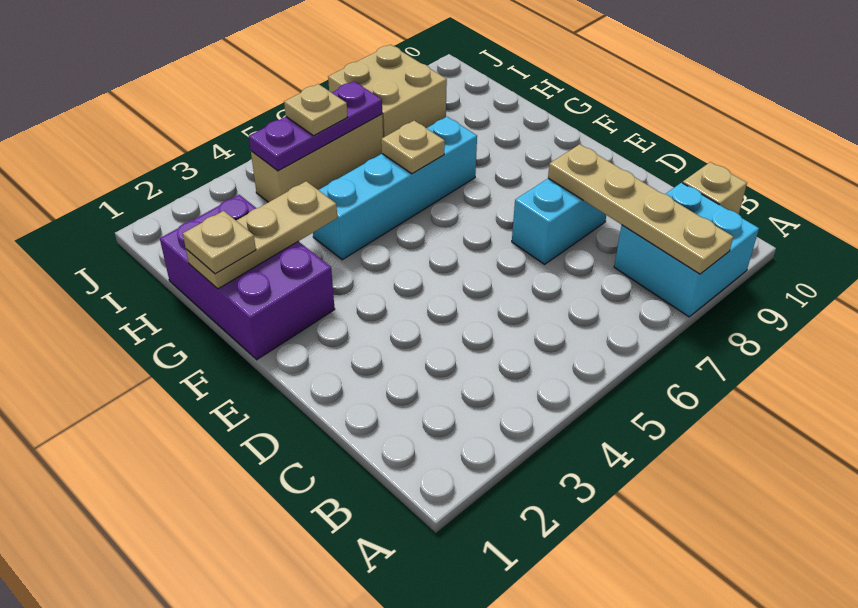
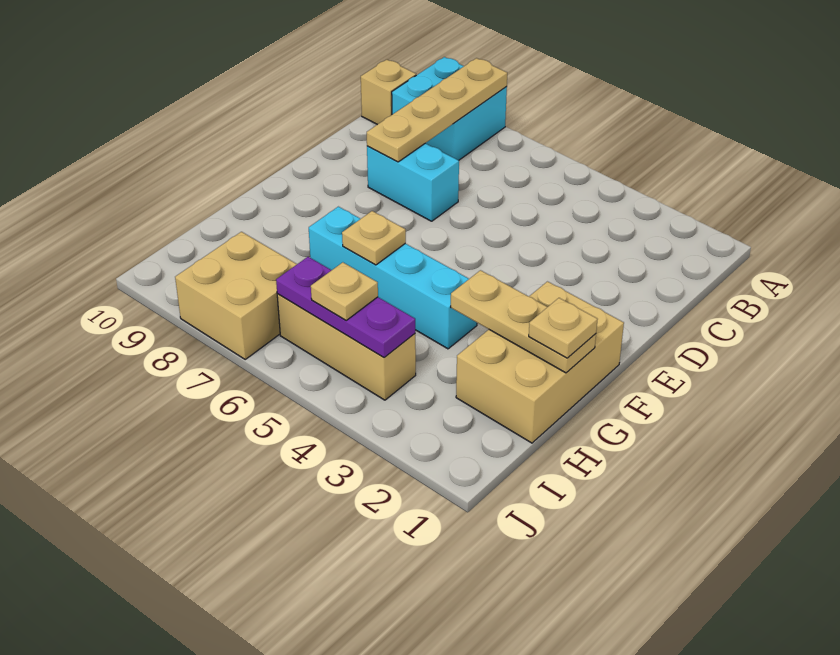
purple brick F1:H2 level 1 -> tan brick F1:H2 level 1

